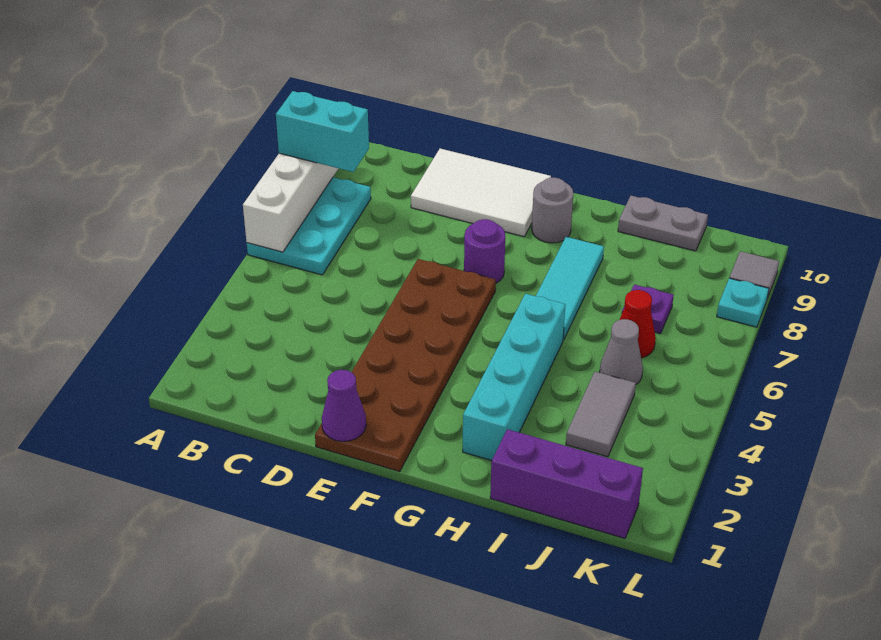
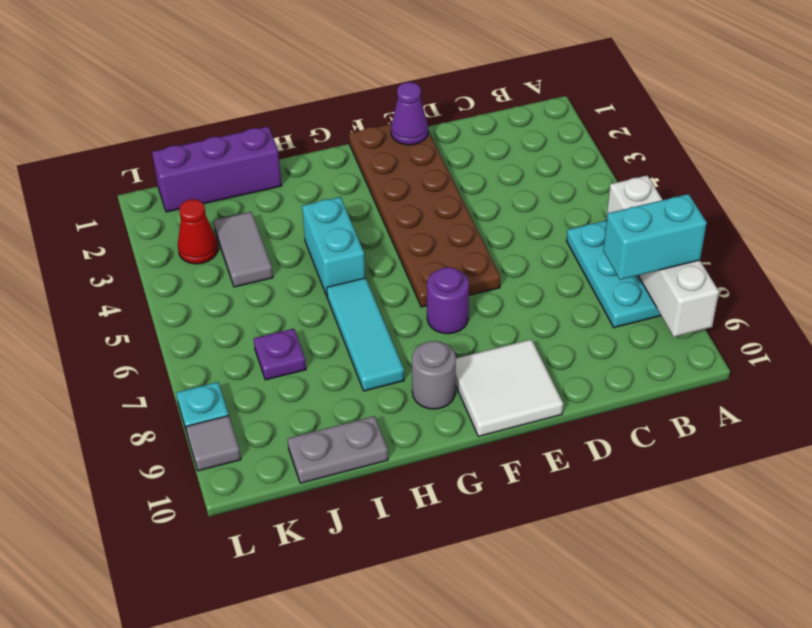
white tile D9:F10 level 1 -> white tile E9:F10 level 1
cyan brick H2:H5 level 1 -> cyan brick H4:H5 level 1
grey cone J5 level 1 -> none
red cone J6 level 1 -> red cone K3 level 1

